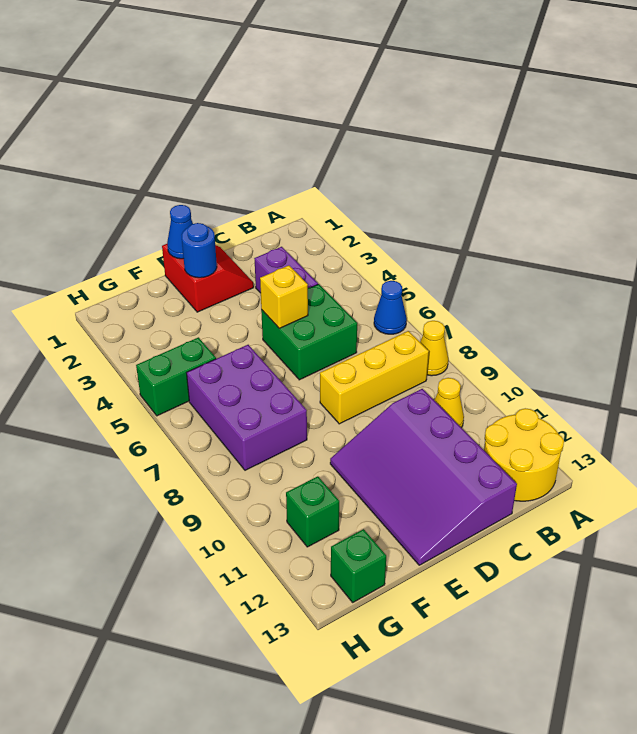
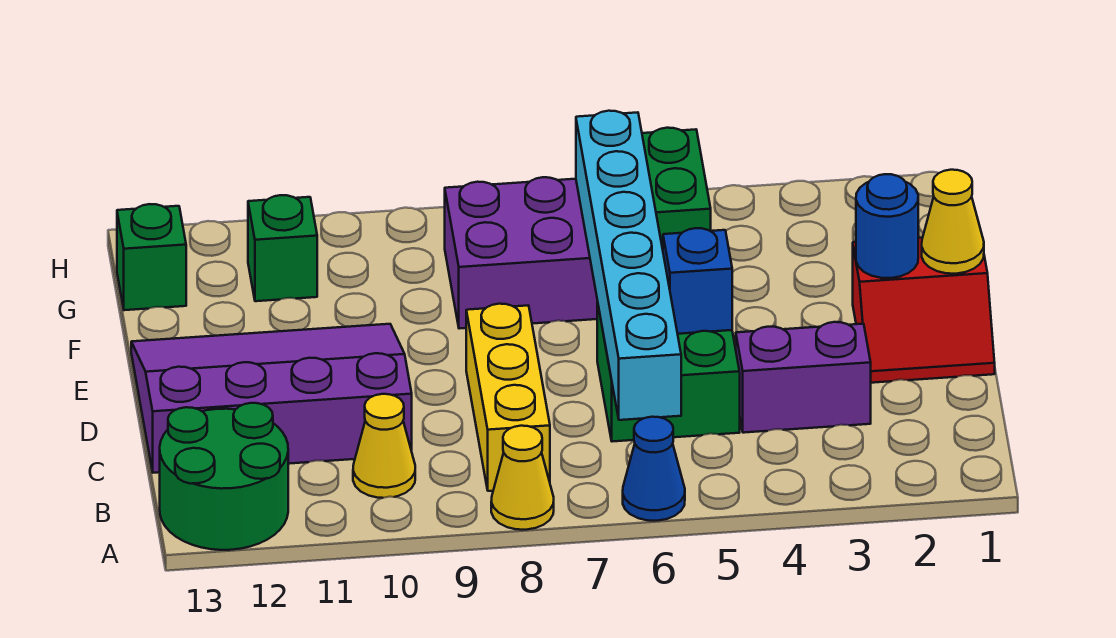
yellow round brick A12:B13 level 1 -> green round brick A12:B13 level 1
none -> cyan brick B6:G6 level 2
yellow brick D5 level 2 -> blue brick D5 level 2
blue cone E1 level 2 -> yellow cone E1 level 2

